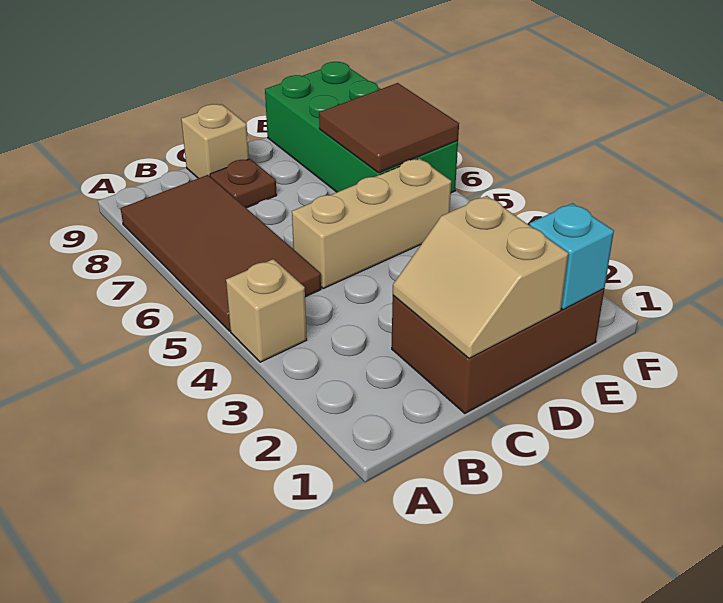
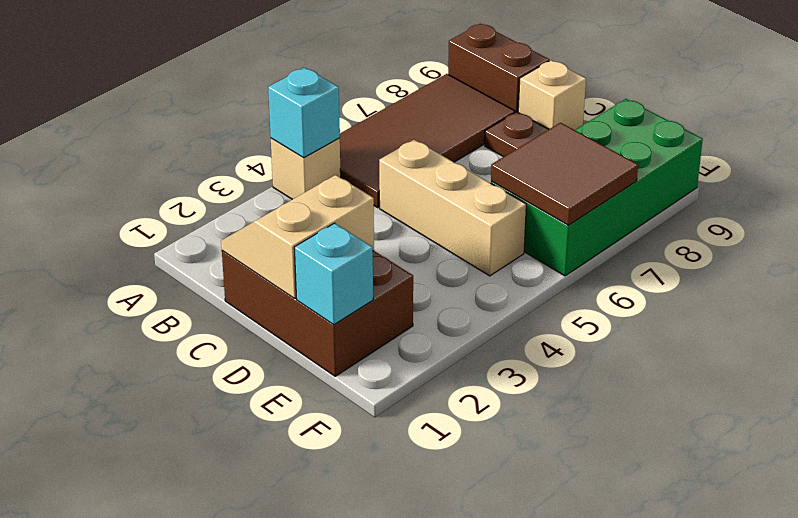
none -> cyan brick A4 level 2
none -> brown brick A9:B9 level 1

